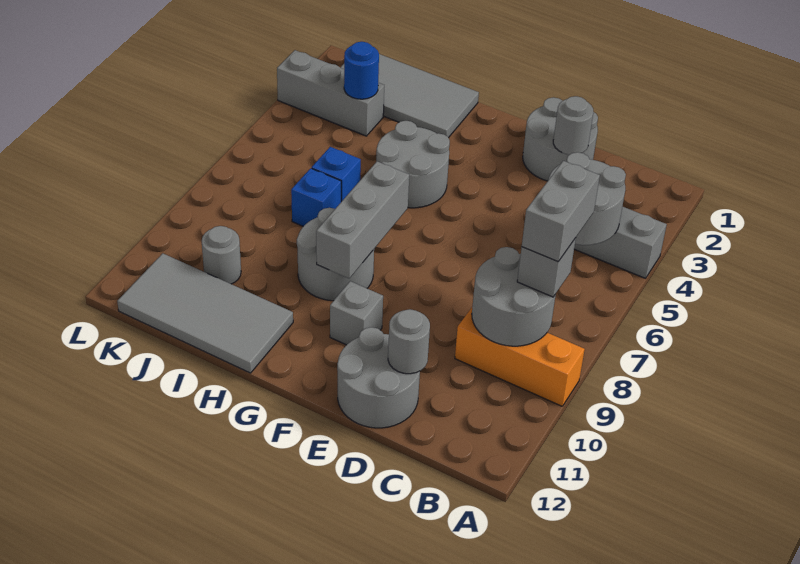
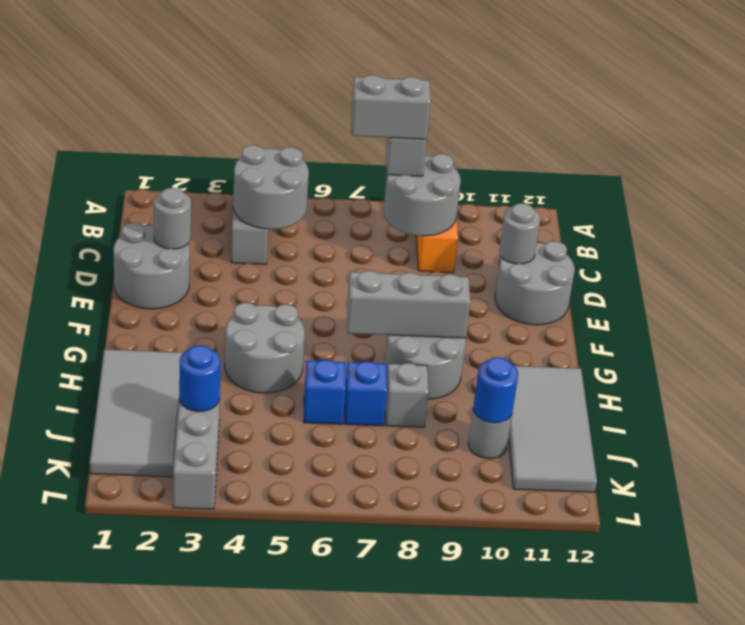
grey brick F10 level 1 -> grey brick I8 level 1
none -> blue round brick J10 level 2

